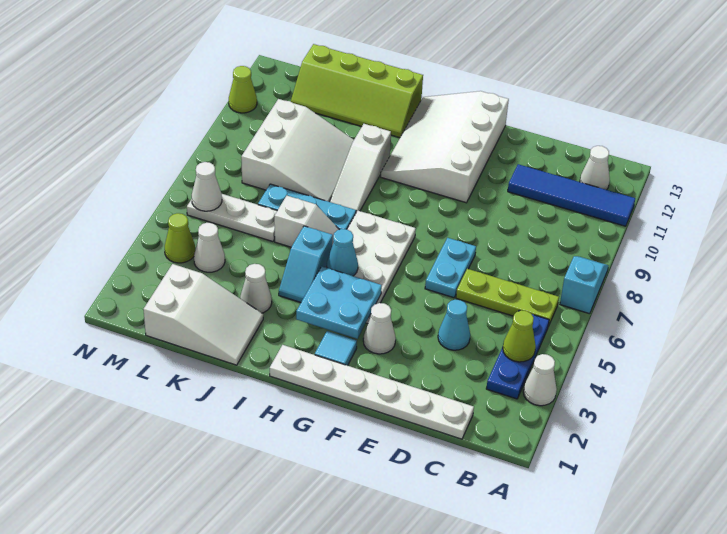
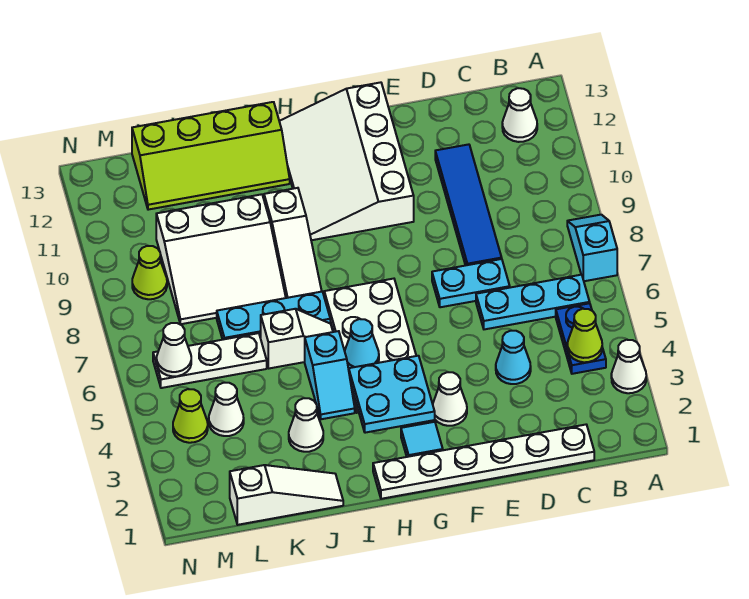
blue tile A11:D11 level 1 -> blue tile D8:D11 level 1
blue plate B3:B5 level 1 -> blue plate B4:B5 level 1
lime plate B6:D6 level 1 -> cyan plate B6:D6 level 1
cyan plate E6:E7 level 1 -> cyan plate D7:E7 level 1
white slope J1:L2 level 1 top L -> white slope J1:L1 level 1 top L
white slope J8:L10 level 1 top L -> white slope J8:L10 level 1 top 10
lime cone N11 level 1 -> lime cone M9 level 1

